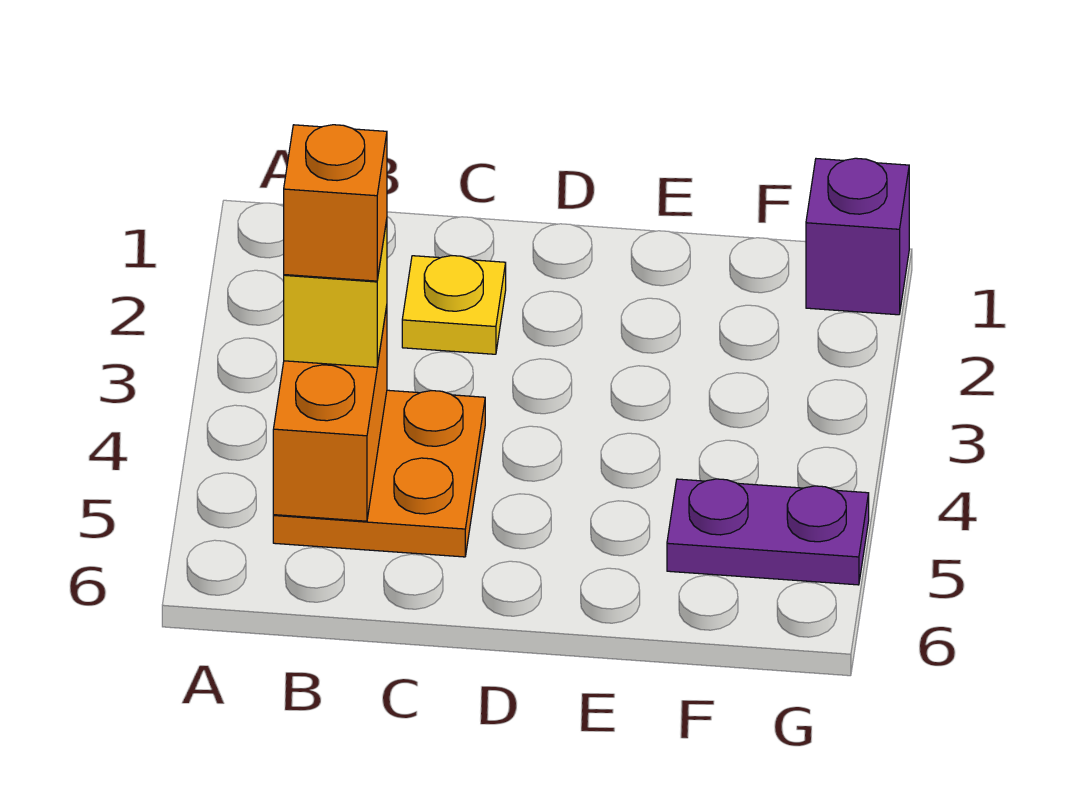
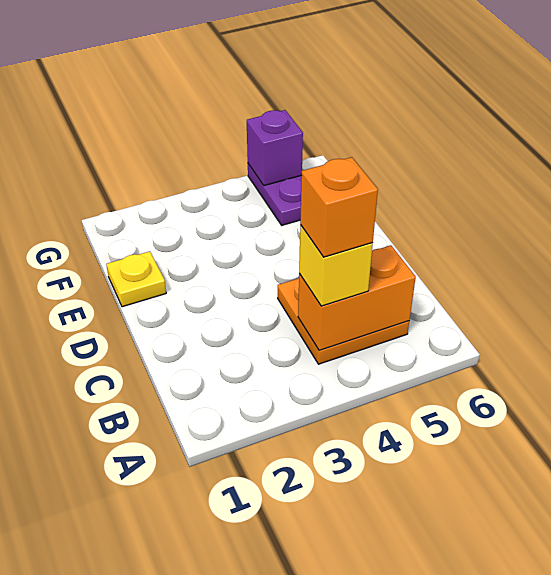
yellow plate C2 level 1 -> yellow plate E1 level 1
purple brick G1 level 1 -> purple brick G5 level 2

